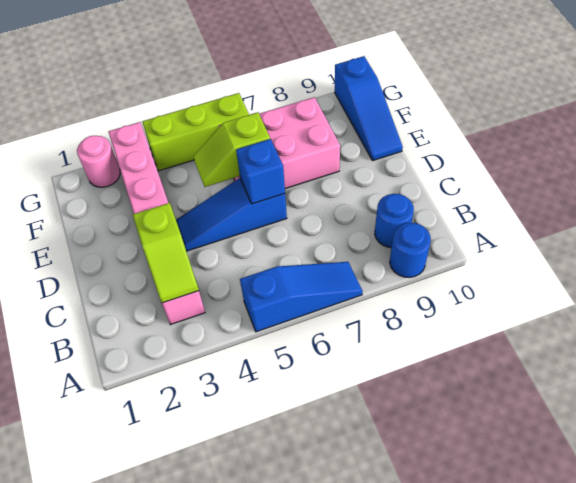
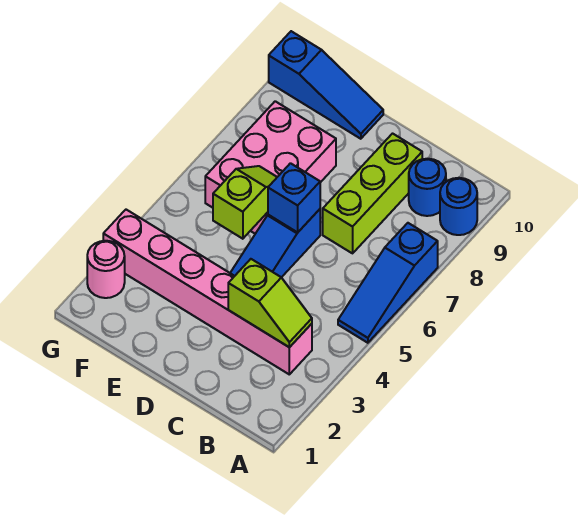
blue slope A5:A7 level 1 top 5 -> blue slope A5:A7 level 1 top 7
lime slope E5:E6 level 2 top 6 -> lime slope E5:E6 level 2 top 5
lime brick G4:G6 level 1 -> lime brick C7:C9 level 1

